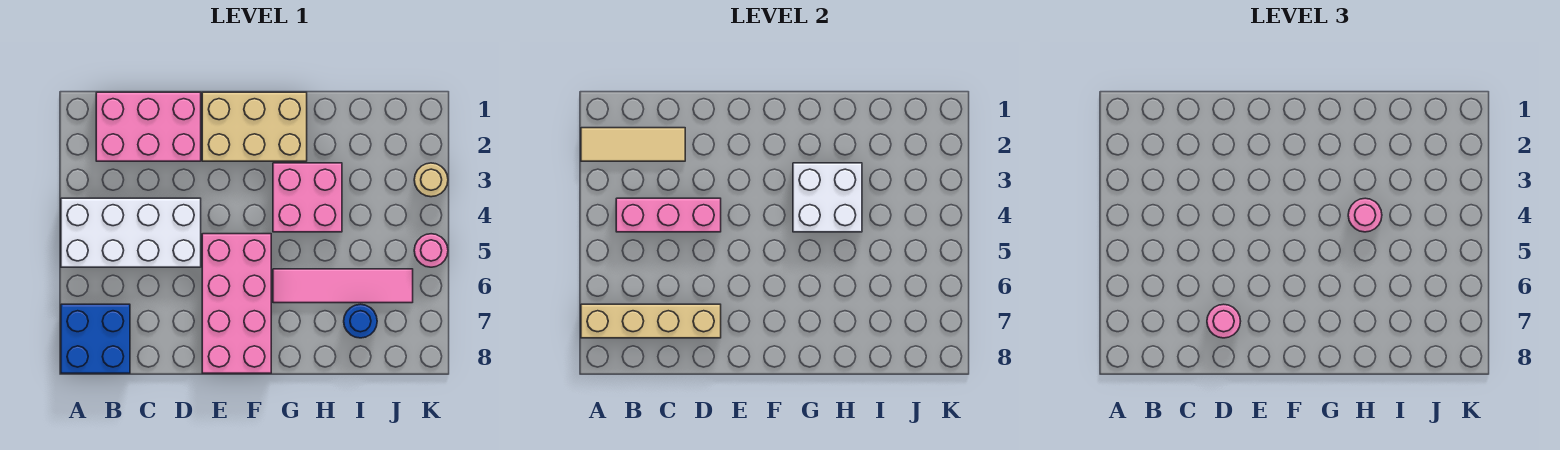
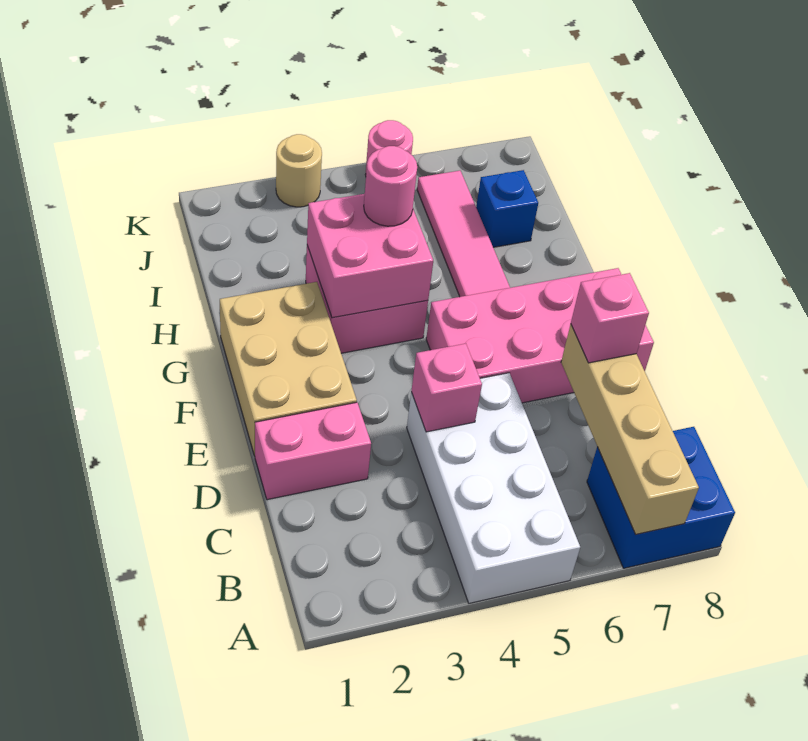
tan tile A2:C2 level 2 -> none
pink brick B1:D2 level 1 -> pink brick D1:D2 level 1
pink brick B4:D4 level 2 -> pink brick D4 level 2
pink round brick D7 level 3 -> pink brick D7 level 3
white brick G3:H4 level 2 -> pink brick G3:H4 level 2
blue round brick I7 level 1 -> blue brick I7 level 1

